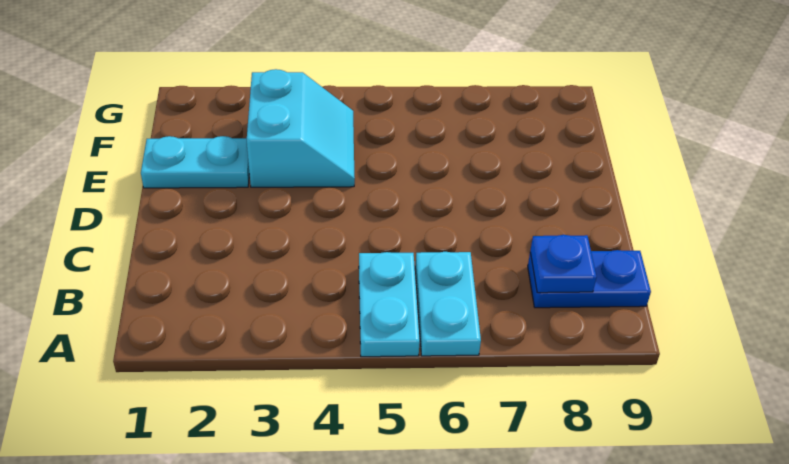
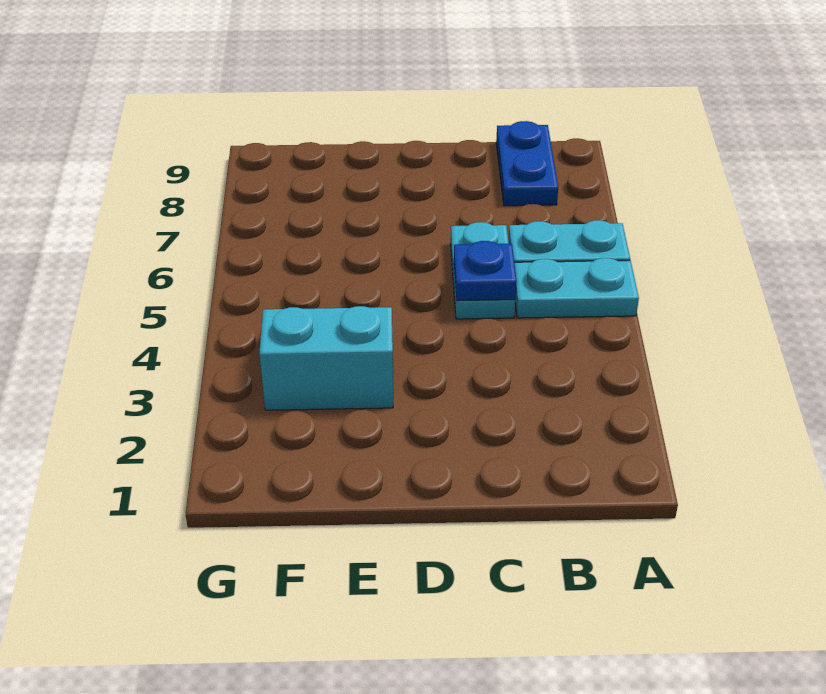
blue plate B8 level 2 -> blue plate C5 level 2
cyan plate E1:E2 level 1 -> cyan plate C5:C6 level 1

